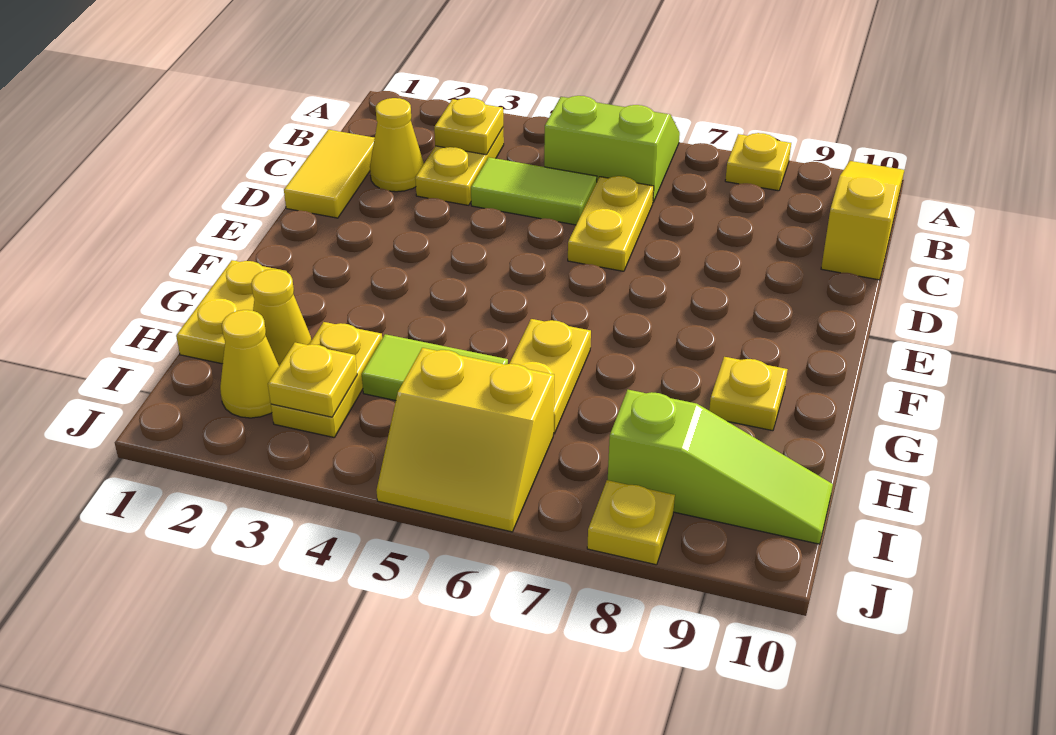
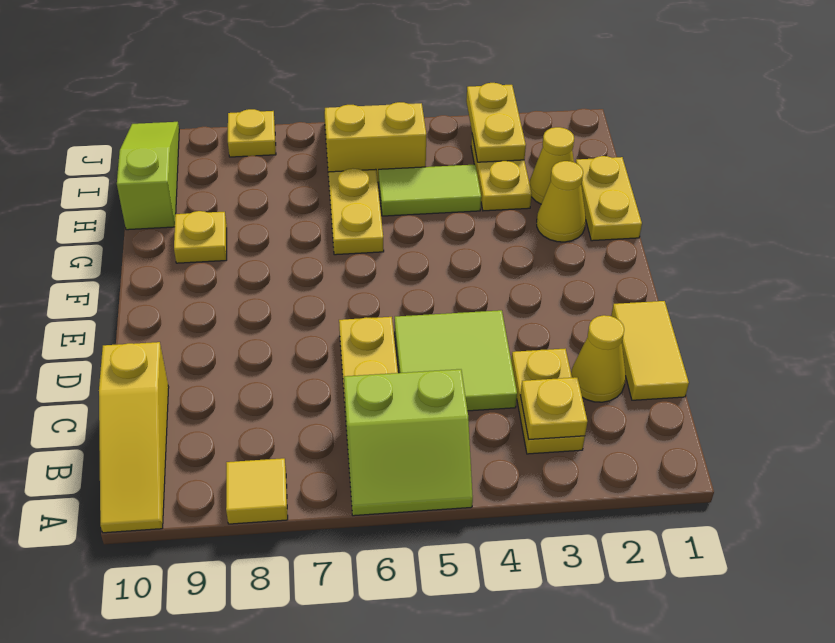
yellow plate A8 level 1 -> yellow tile A8 level 1
lime tile C4:C5 level 1 -> lime tile C4:D5 level 1
yellow cone I2 level 1 -> yellow cone G2 level 1
yellow plate I3 level 2 -> yellow plate I3:J3 level 2
lime slope I8:I10 level 1 top 8 -> lime slope H10:J10 level 1 top H

